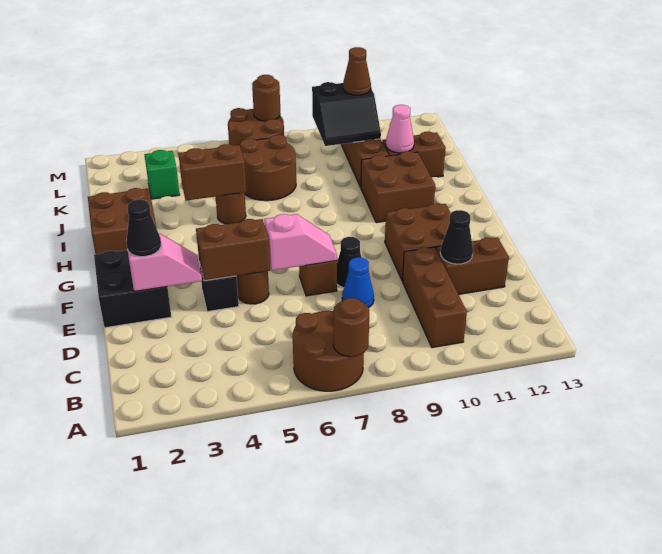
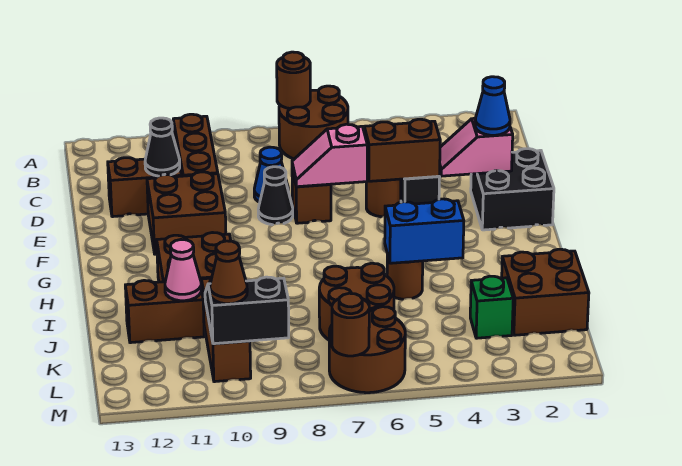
black cone E2 level 3 -> blue cone E2 level 3
brown brick H1:I2 level 1 -> brown brick J1:K2 level 1
brown brick I4:I5 level 2 -> blue brick I4:I5 level 2

